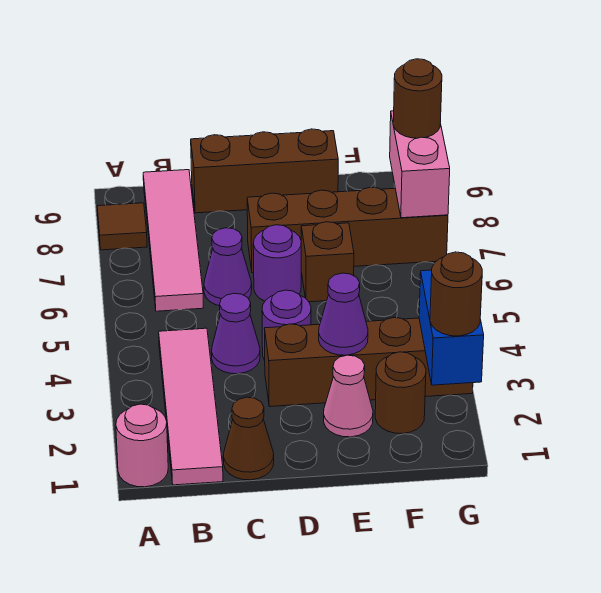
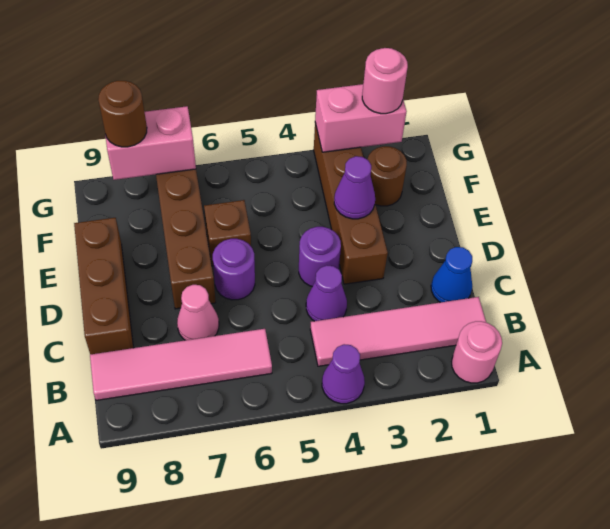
brown tile A8 level 1 -> none
brown cone C1 level 1 -> blue cone C1 level 1
purple cone C6 level 1 -> purple cone A4 level 1
pink cone E2 level 1 -> pink cone C7 level 1
blue brick G2:G3 level 2 -> pink brick G2:G3 level 2
brown round brick G2 level 3 -> pink round brick G2 level 3

